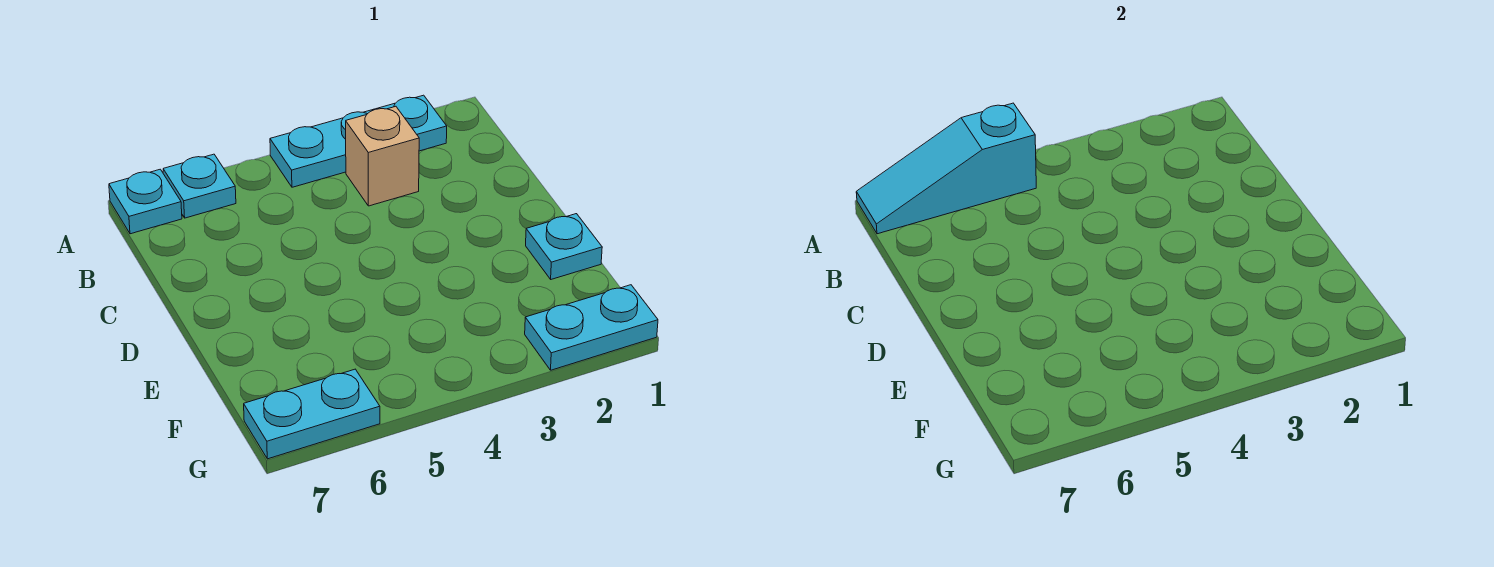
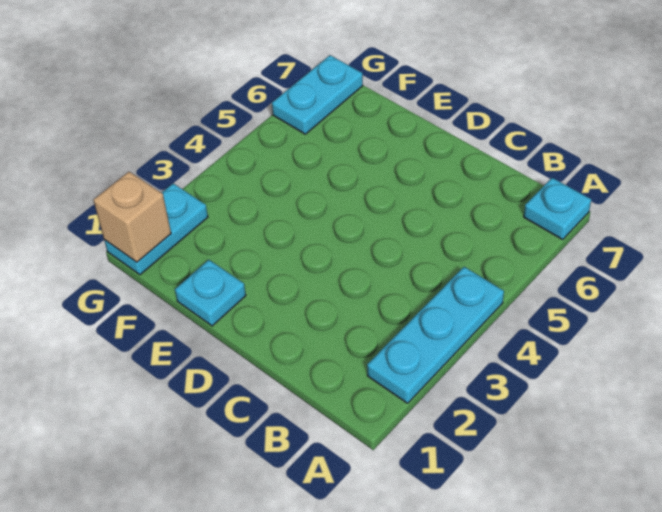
cyan slope A5:A7 level 2 top 5 -> none
cyan plate A6 level 1 -> none
tan brick B3 level 1 -> tan brick G1 level 2

